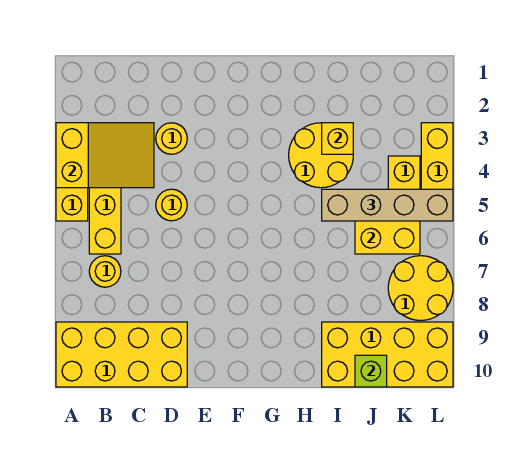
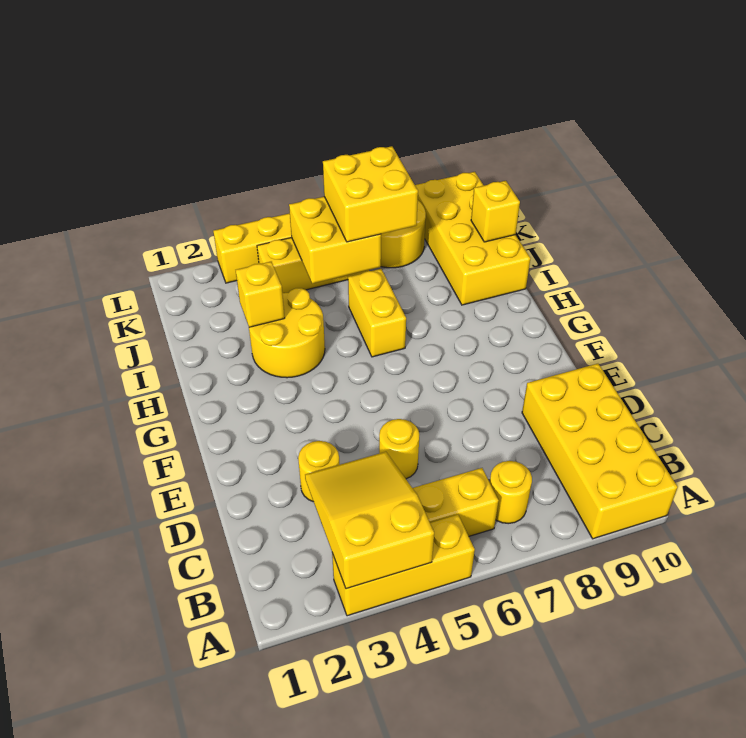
none -> yellow brick H6:I6 level 1
tan brick I5:L5 level 3 -> none
none -> yellow brick J6:K7 level 3
lime brick J10 level 2 -> yellow brick J10 level 2

